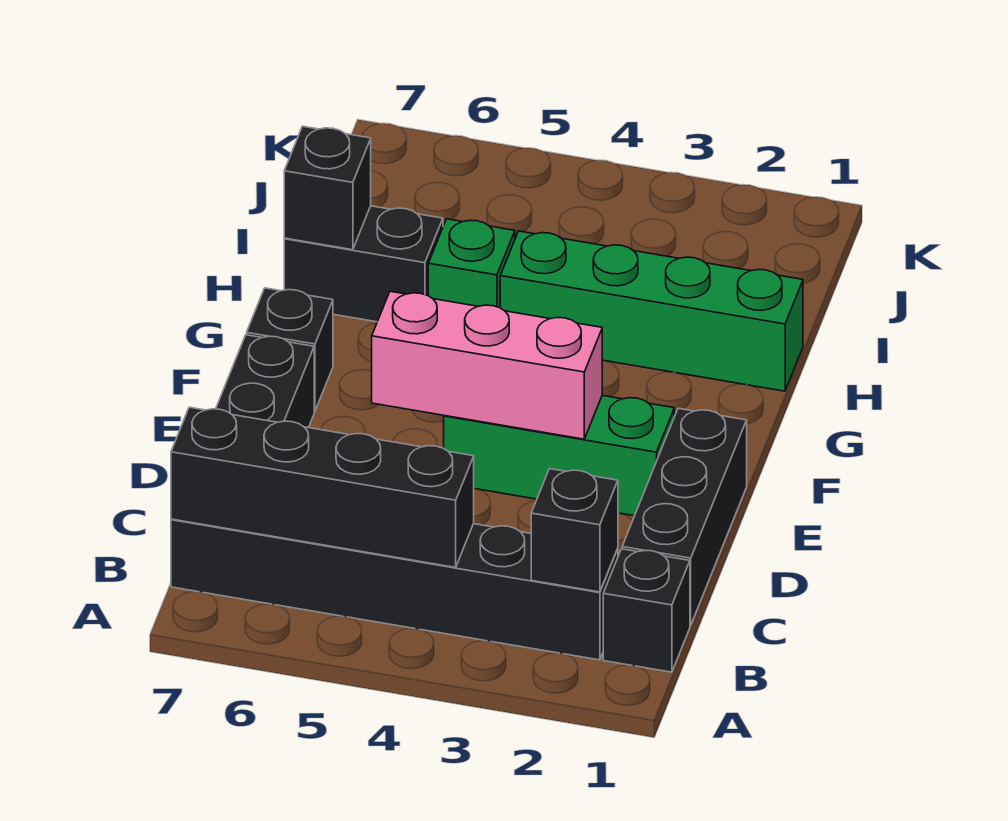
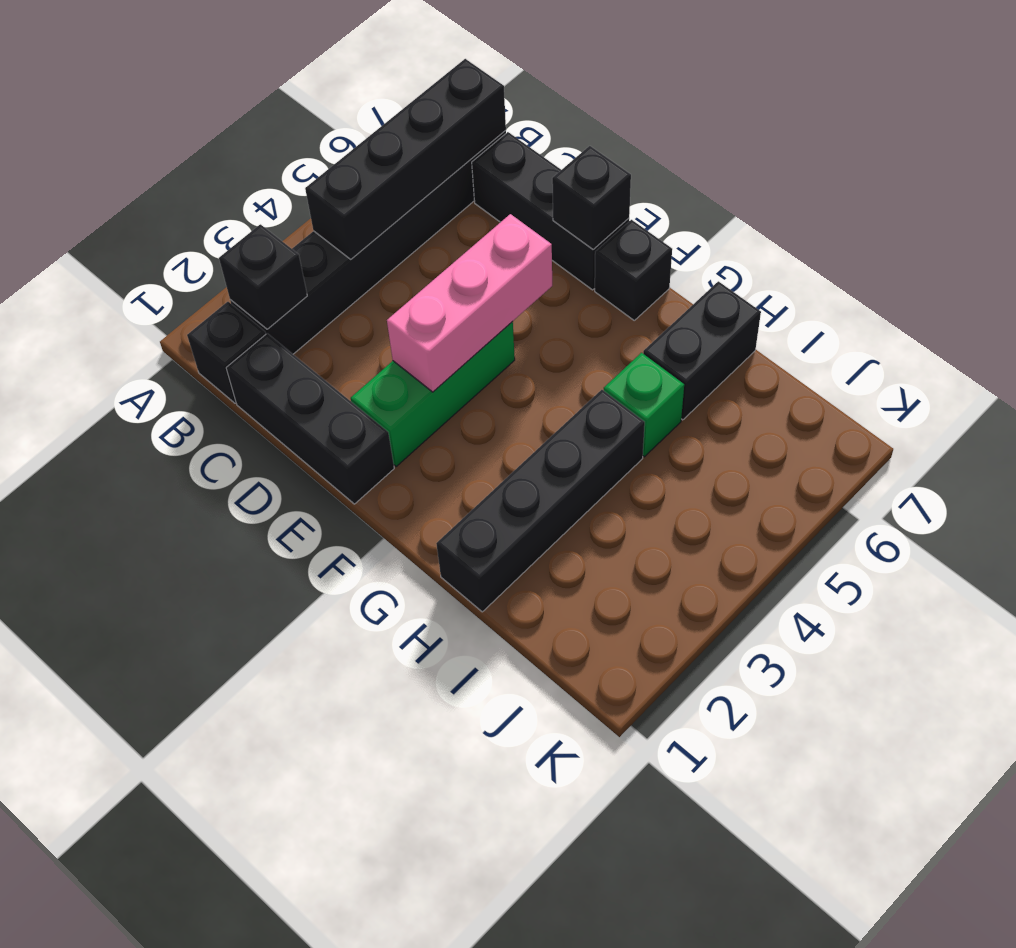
green brick H1:H4 level 1 -> black brick H1:H4 level 1
black brick H7 level 2 -> black brick E7 level 2

